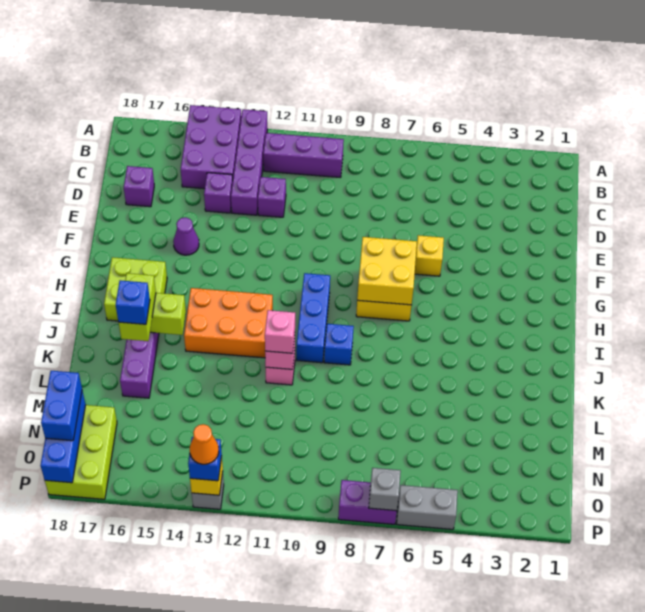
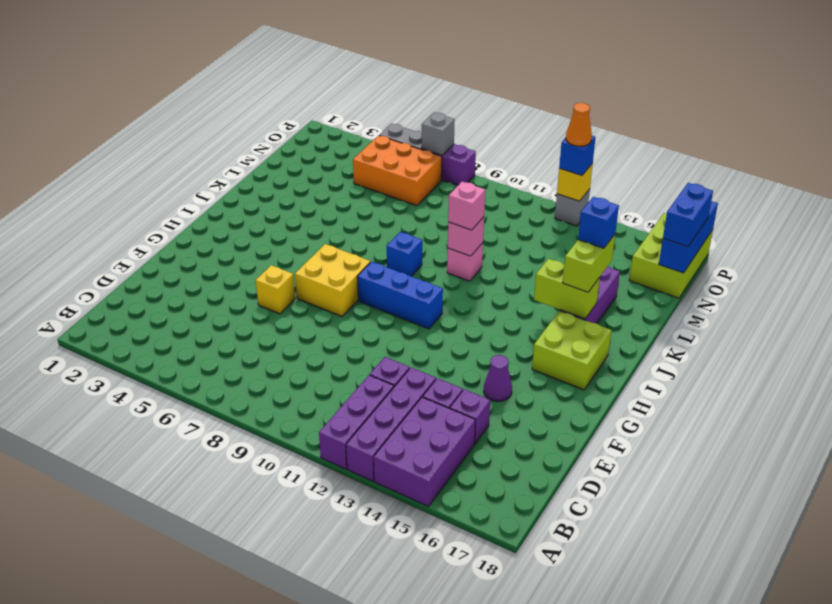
purple brick B10:B12 level 1 -> purple brick A12:C12 level 1
purple brick D17 level 1 -> purple brick D15 level 1
yellow brick G7:H8 level 2 -> none
blue brick H10:J10 level 1 -> blue brick H9:H11 level 1
orange brick I12:J14 level 1 -> orange brick N5:O7 level 1

